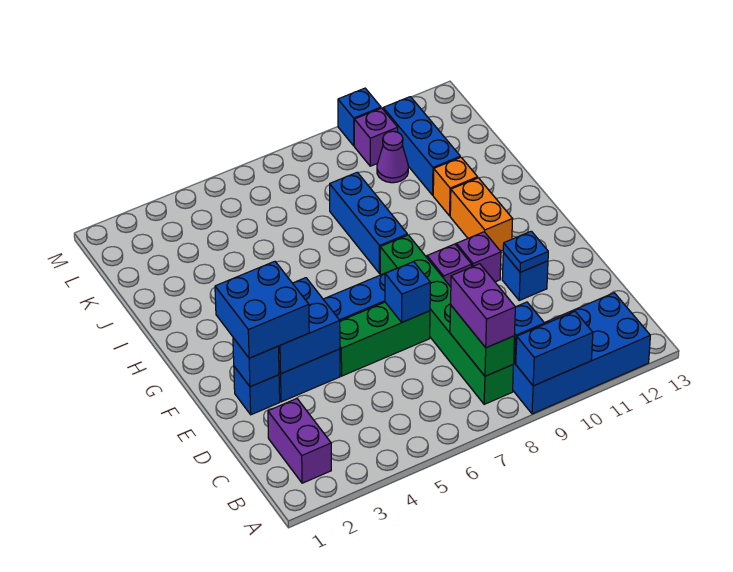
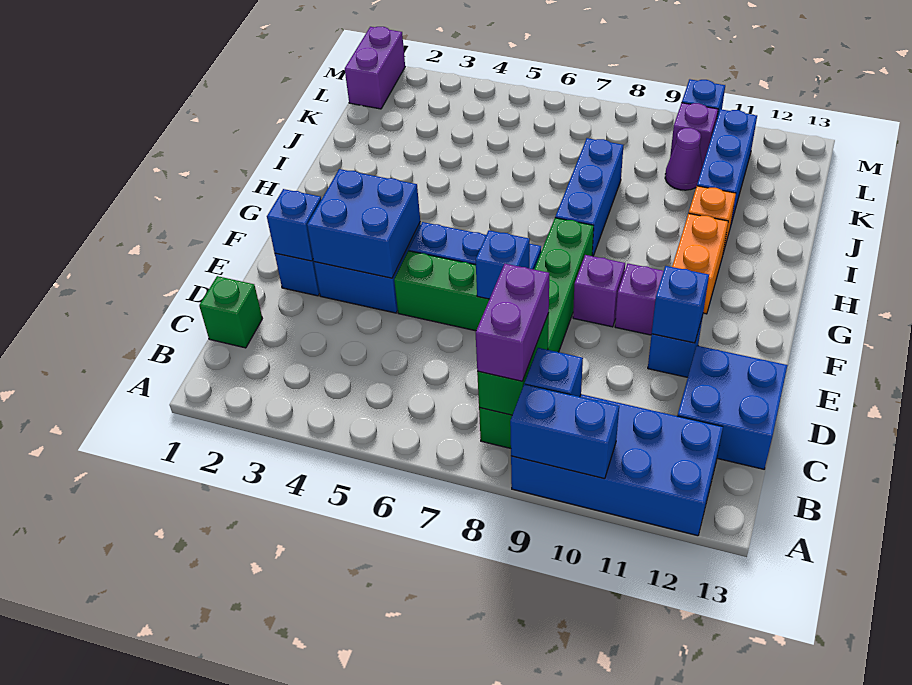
purple brick B2:C2 level 1 -> purple brick L1:M1 level 1
none -> green brick C1 level 1
blue brick E2:F3 level 3 -> blue brick C12:D13 level 1
blue plate E11 level 2 -> blue brick E11 level 2

